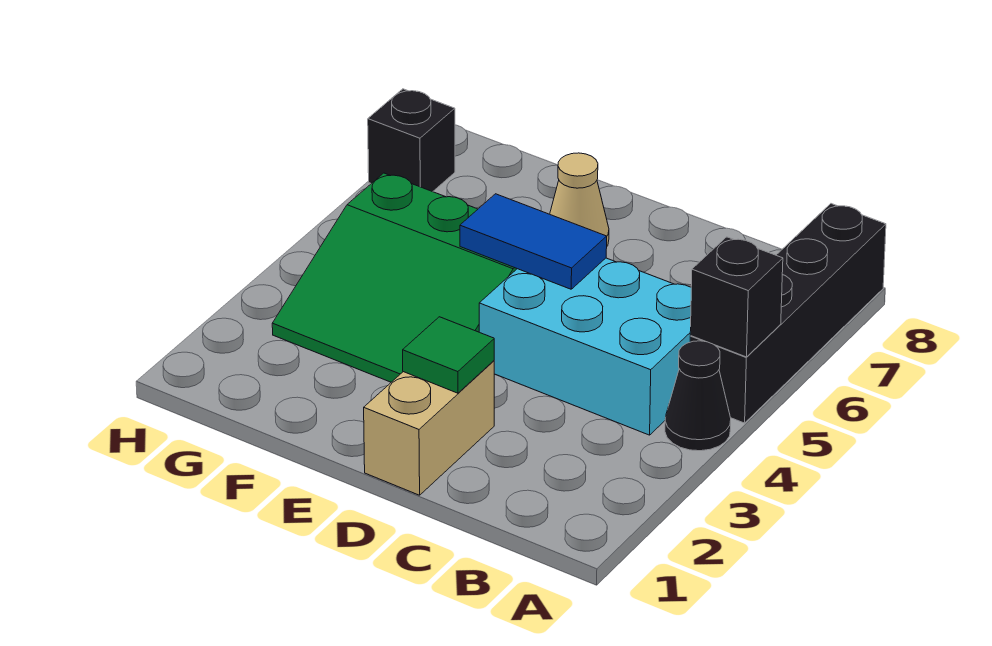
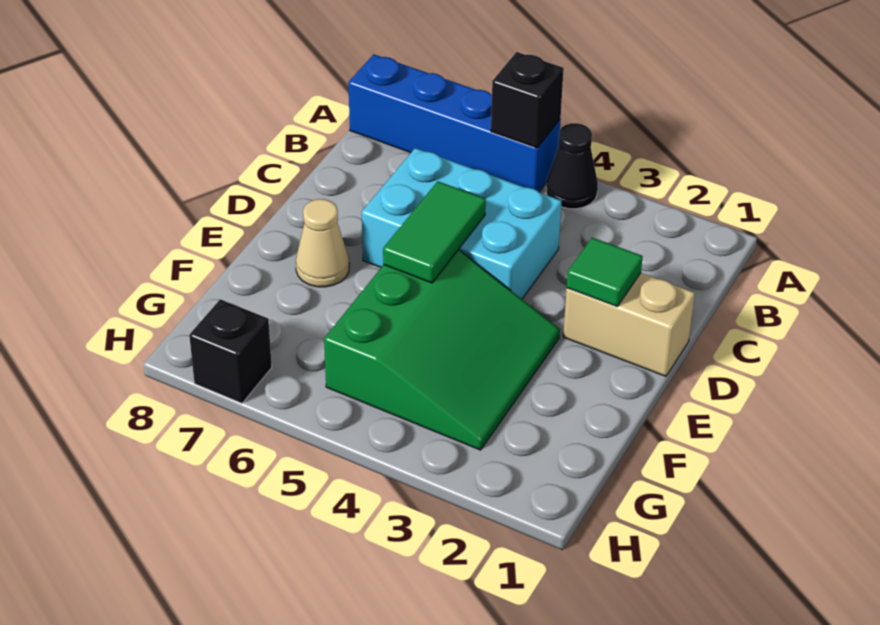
black brick A5:A8 level 1 -> blue brick A5:A8 level 1
cyan brick B4:D5 level 1 -> cyan brick C4:D6 level 1
blue tile D5:E5 level 2 -> green tile D5:E5 level 2

